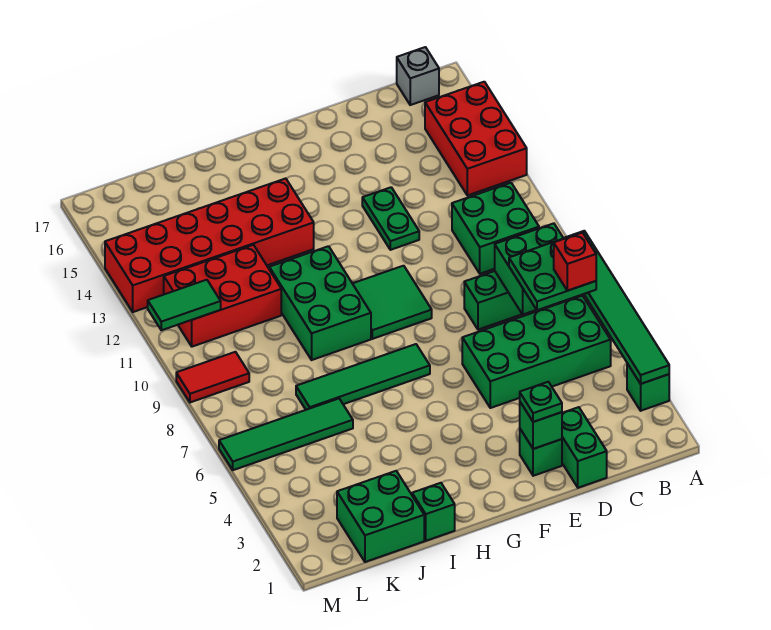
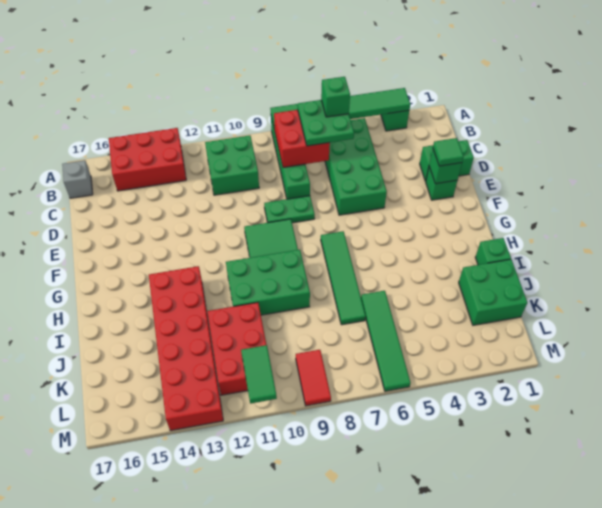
red brick B6 level 4 -> green brick B6 level 4
green brick B7:C8 level 2 -> red brick B7:C8 level 2
green plate E2 level 3 -> green tile E2 level 3
green plate E12:E13 level 1 -> green plate E8:E9 level 1

